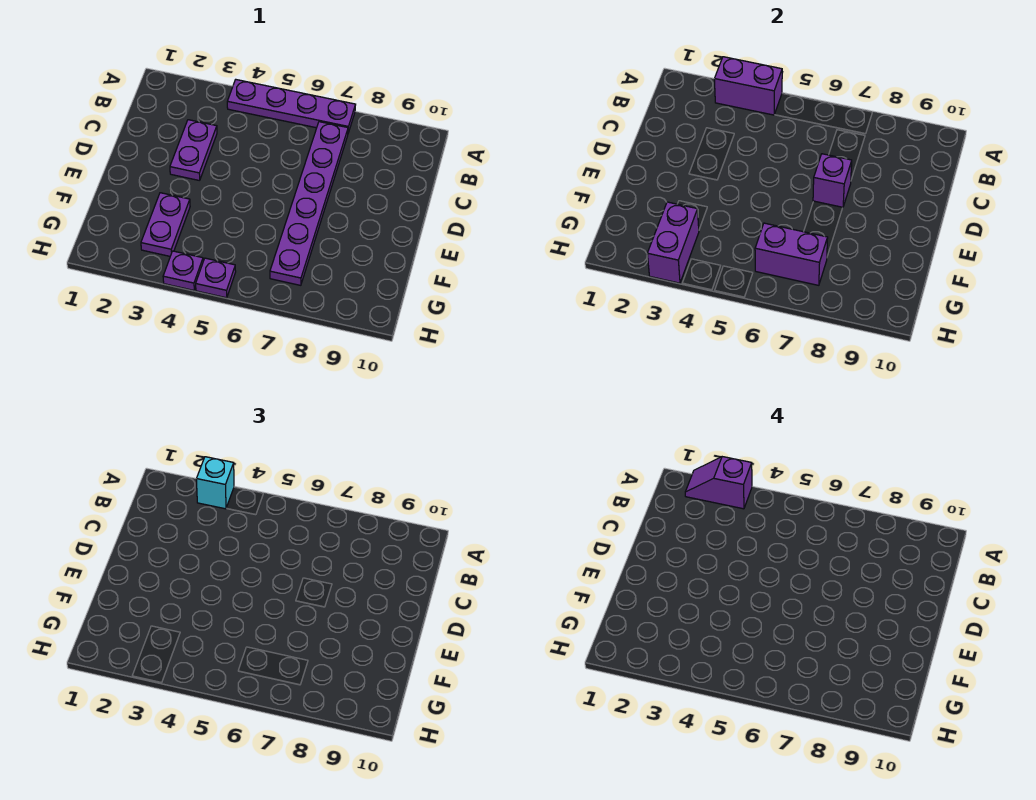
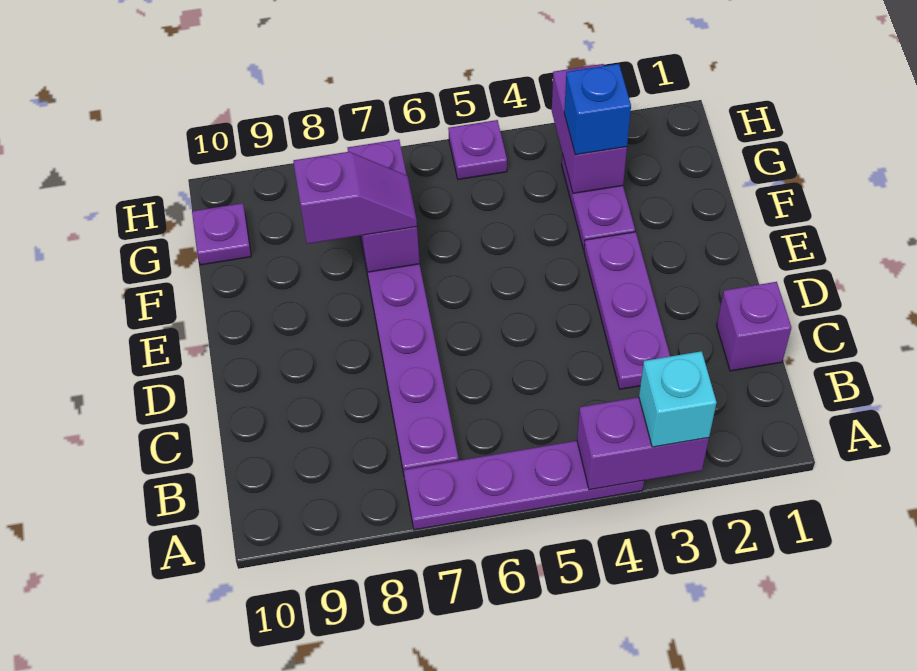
purple slope A2:A3 level 4 top 3 -> purple slope F7:F8 level 3 top 8
purple plate C3:D3 level 1 -> purple plate C3:E3 level 1
purple brick D7 level 2 -> purple brick C1 level 1
none -> blue brick G3 level 3
purple brick G6:G7 level 2 -> purple brick F7:G7 level 2
purple plate H4 level 1 -> purple plate G10 level 1

